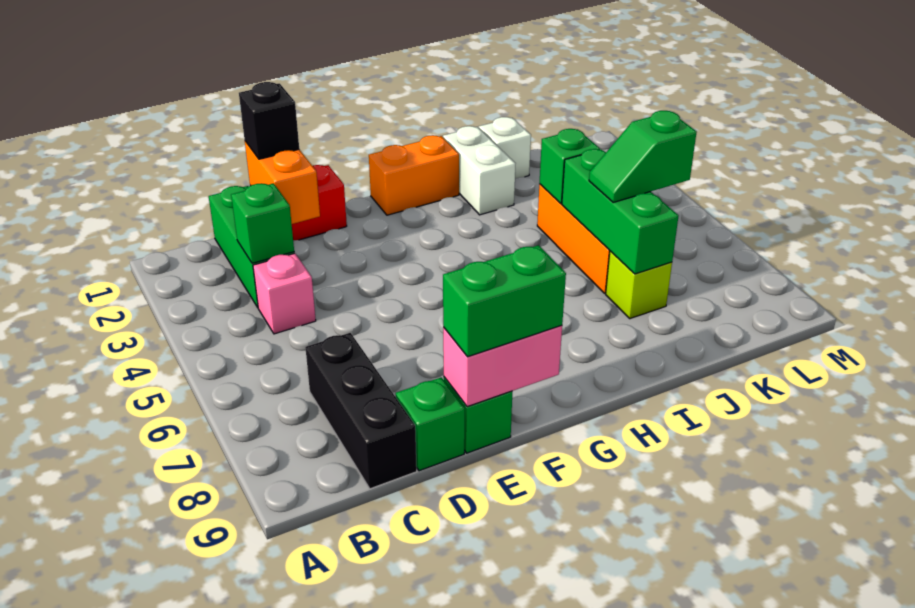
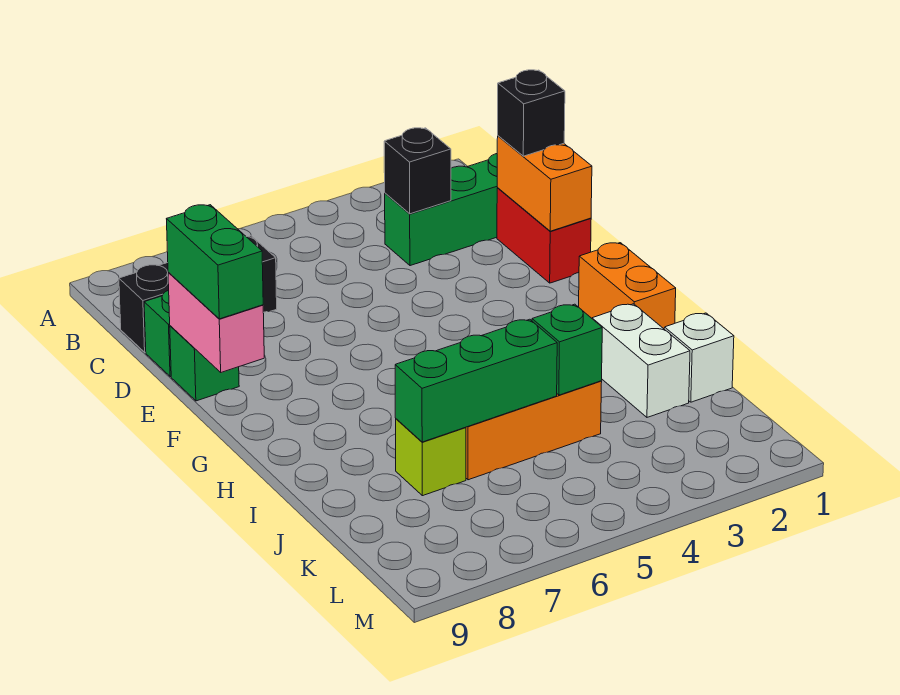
green brick C3 level 2 -> black brick C3 level 2
pink brick C4 level 1 -> none
orange brick D1:D2 level 2 -> orange brick D1:E1 level 2
white brick I1:I2 level 1 -> white brick I2:J2 level 1
green slope J6:K6 level 3 top K -> none

